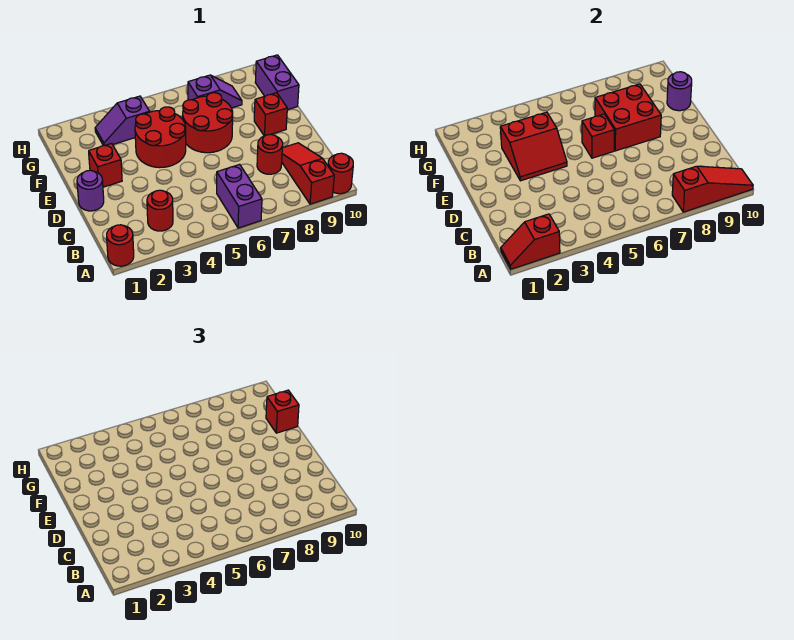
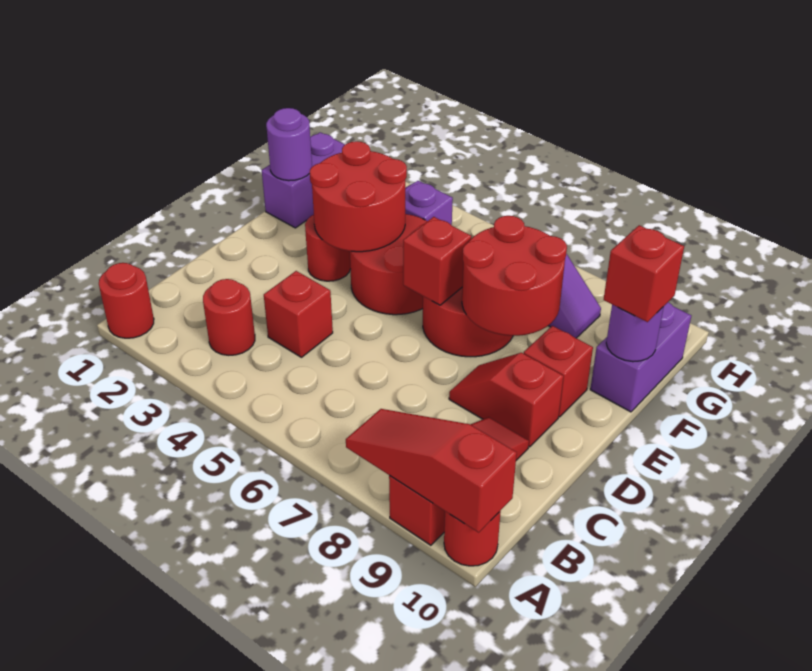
red slope A1:A2 level 2 top 2 -> red slope D8:D9 level 1 top 9
purple brick A6:B6 level 1 -> purple brick F1:G1 level 1
red slope A8:A10 level 2 top 8 -> red slope A8:A10 level 2 top 10
red round brick C8 level 1 -> red round brick E3 level 1
purple round brick D1 level 1 -> purple round brick F1 level 2
red brick E2 level 1 -> red brick C4 level 1
red slope E3:F4 level 2 top F -> red round brick E3:F4 level 2
red brick E7:F8 level 2 -> red round brick E7:F8 level 2

